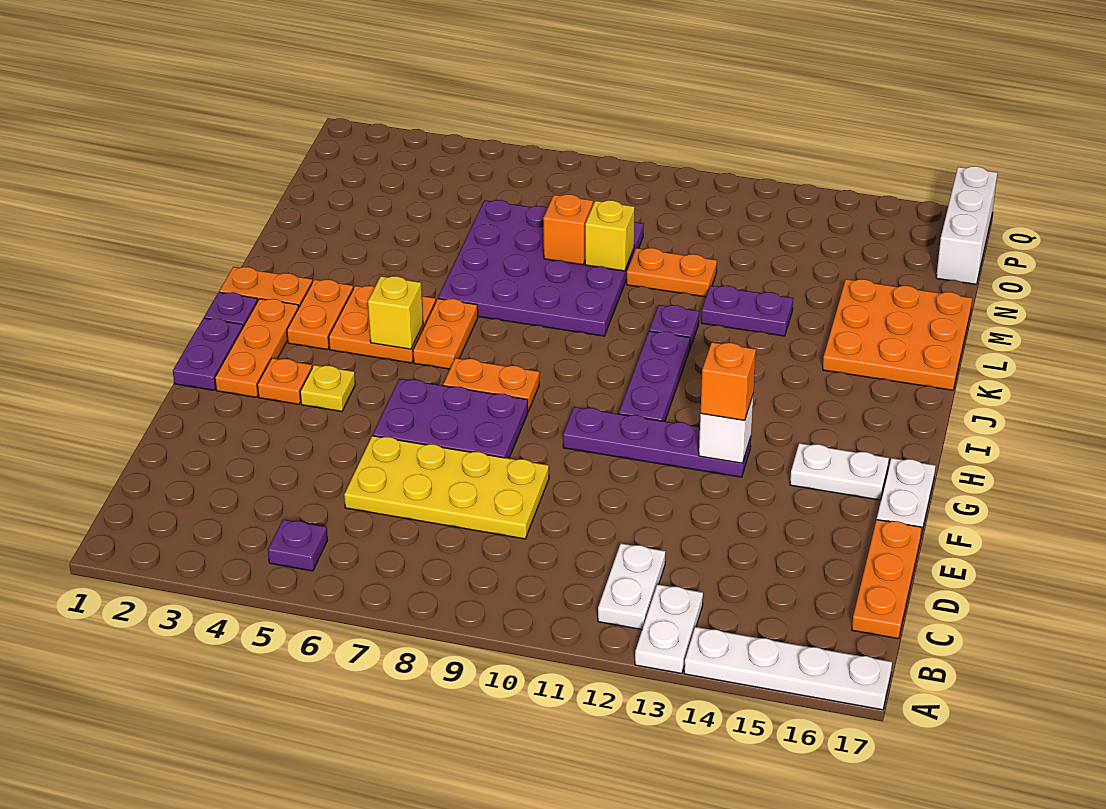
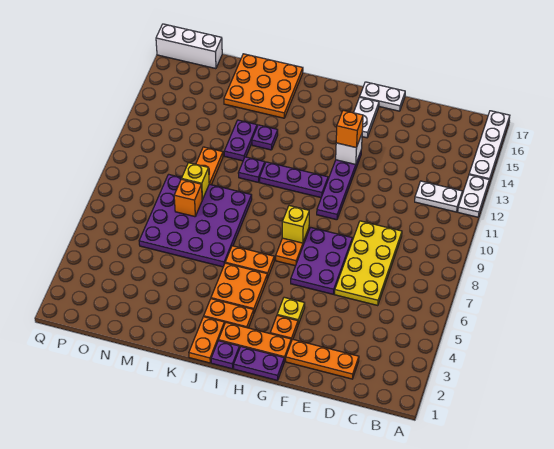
white plate A13:B13 level 1 -> white plate A12:A13 level 1
purple plate B5 level 1 -> purple plate K13 level 1
orange plate C17:E17 level 1 -> orange plate D2:F2 level 1
yellow brick I5 level 2 -> yellow brick H8 level 2

